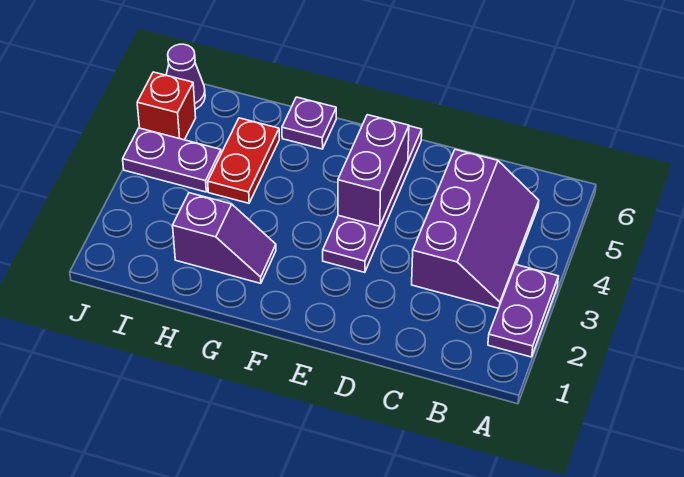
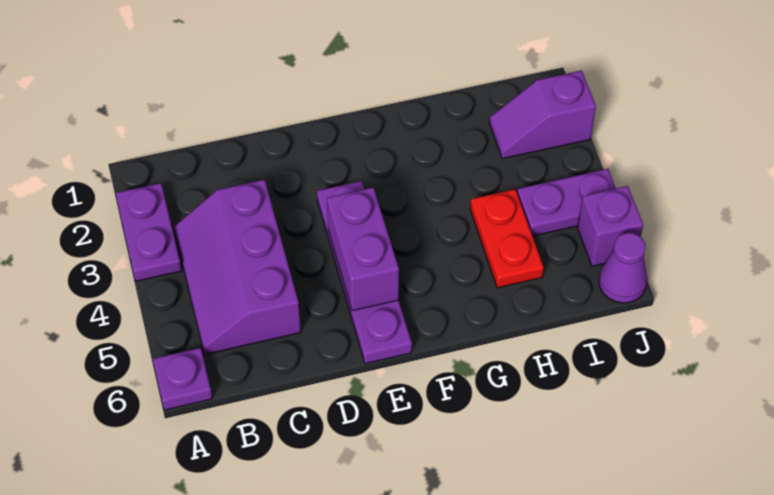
purple slope G2:H2 level 1 top H -> purple slope I2:J2 level 1 top J
purple plate G6 level 1 -> purple plate A6 level 1
red brick J5 level 1 -> purple brick J5 level 1

